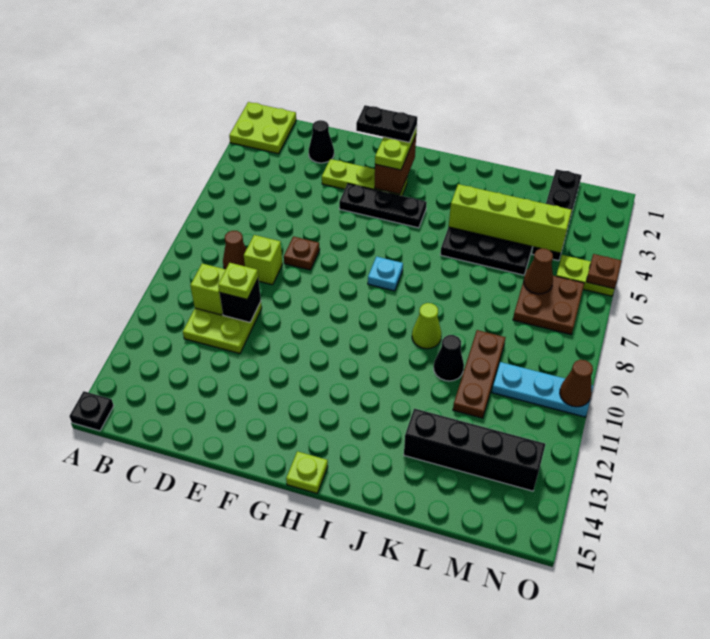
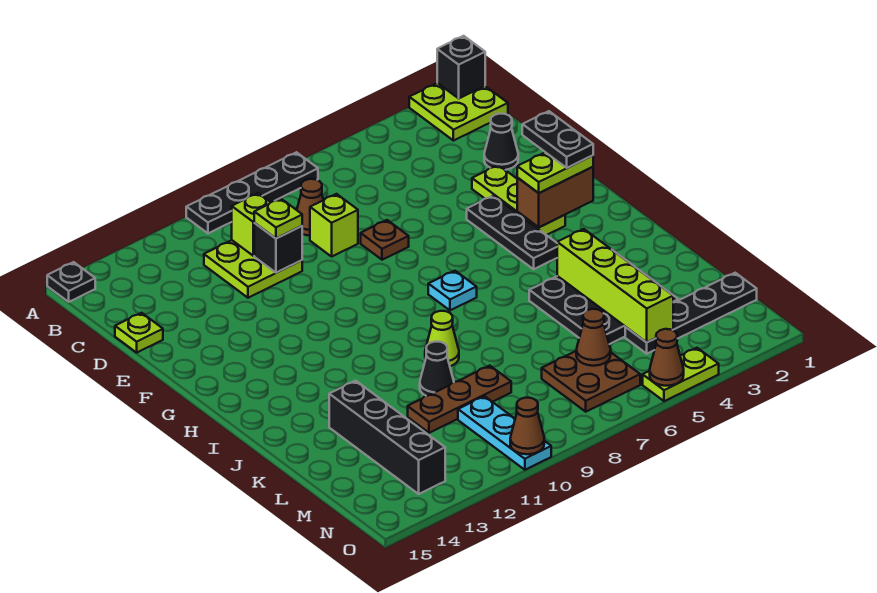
none -> black brick A1 level 2
none -> black plate A7:A10 level 1
lime plate H15 level 1 -> lime plate D15 level 1
lime plate N5:O5 level 1 -> lime plate O4:O5 level 1
brown plate O5 level 2 -> brown cone O5 level 2

